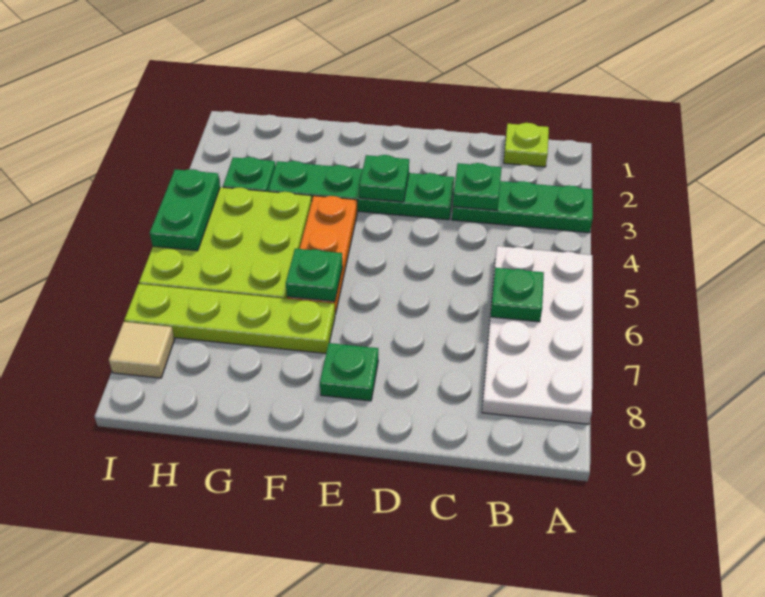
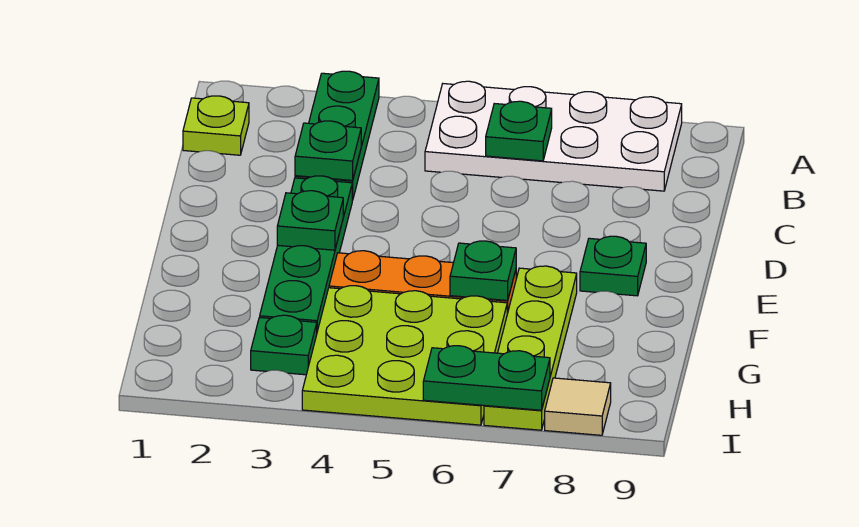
green plate I4:I5 level 2 -> green plate I6:I7 level 2

